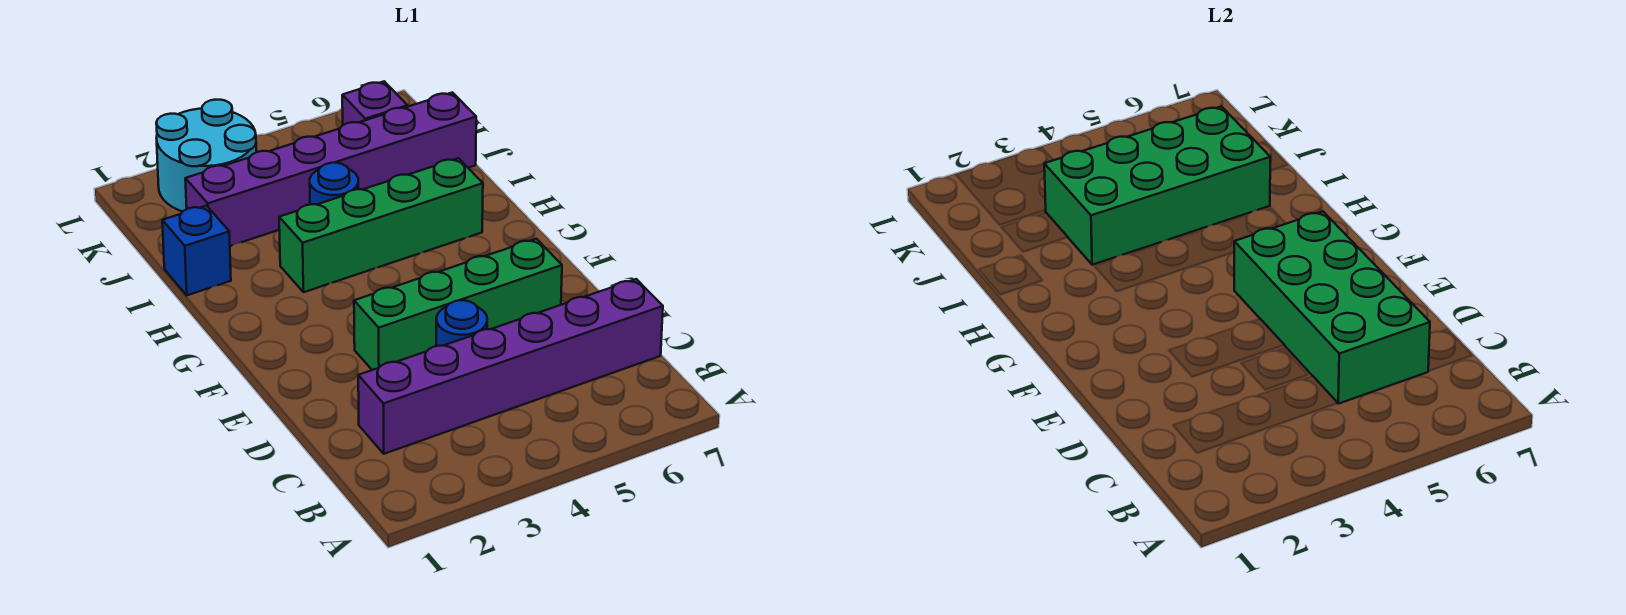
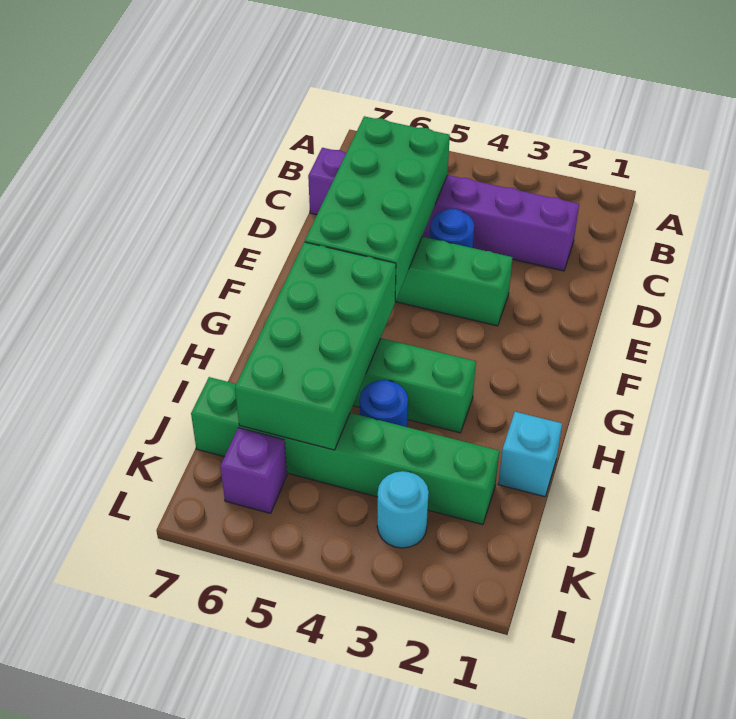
blue brick I1 level 1 -> cyan brick I1 level 1
green brick I3:J6 level 2 -> green brick G5:J6 level 2
purple brick J2:J7 level 1 -> green brick J2:J7 level 1
cyan round brick K2:L3 level 1 -> cyan round brick K3 level 1

